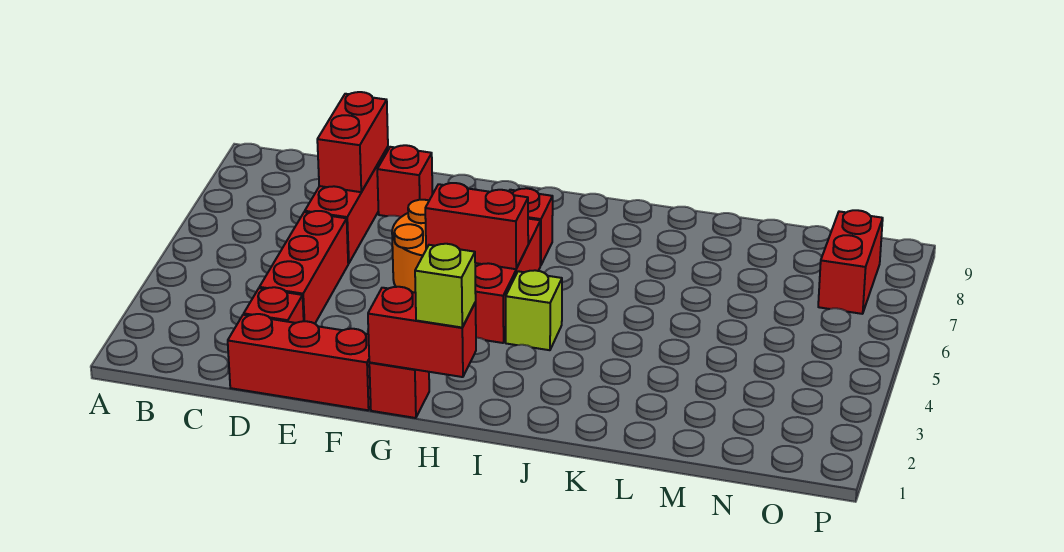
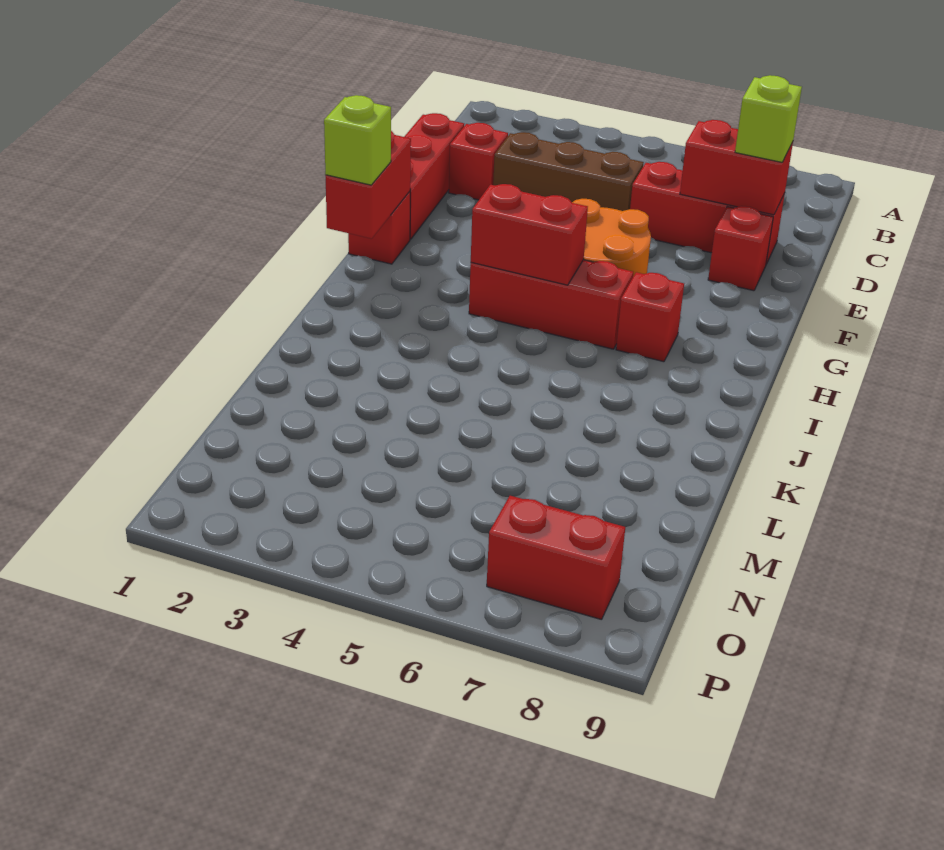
red brick D3:D5 level 1 -> brown brick D3:D5 level 1
red brick G5:H5 level 2 -> red brick H4:H5 level 2
lime brick I4 level 1 -> lime brick D8 level 3

